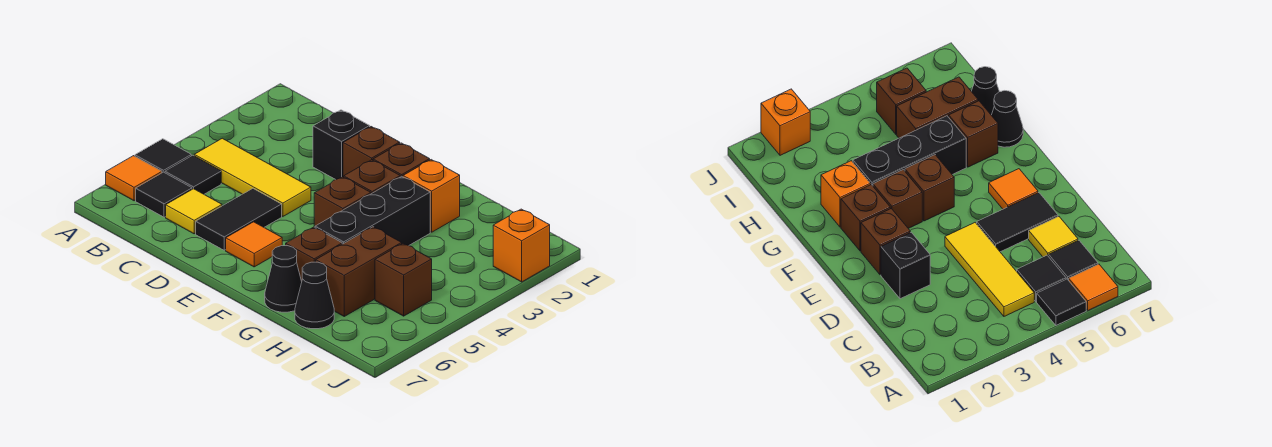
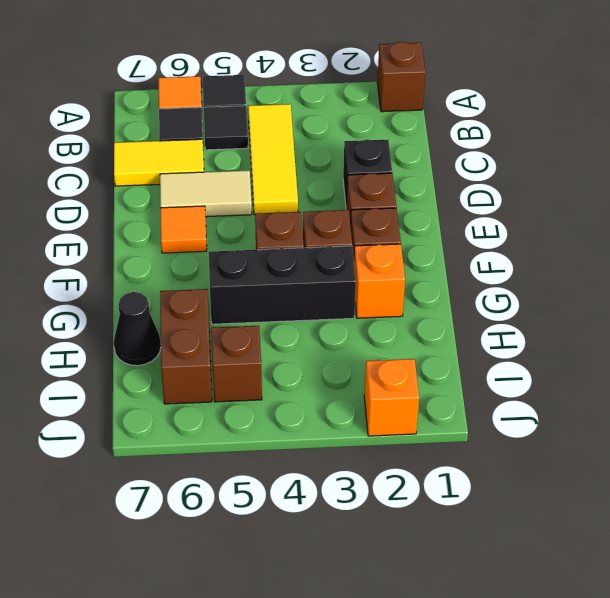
yellow tile C6 level 1 -> yellow tile C6:C7 level 1
black tile D5:D6 level 1 -> tan tile D5:D6 level 1
brown brick G6 level 1 -> brown brick A1 level 1
black cone G7 level 1 -> none
brown brick H5:H6 level 1 -> brown brick H6:I6 level 1

